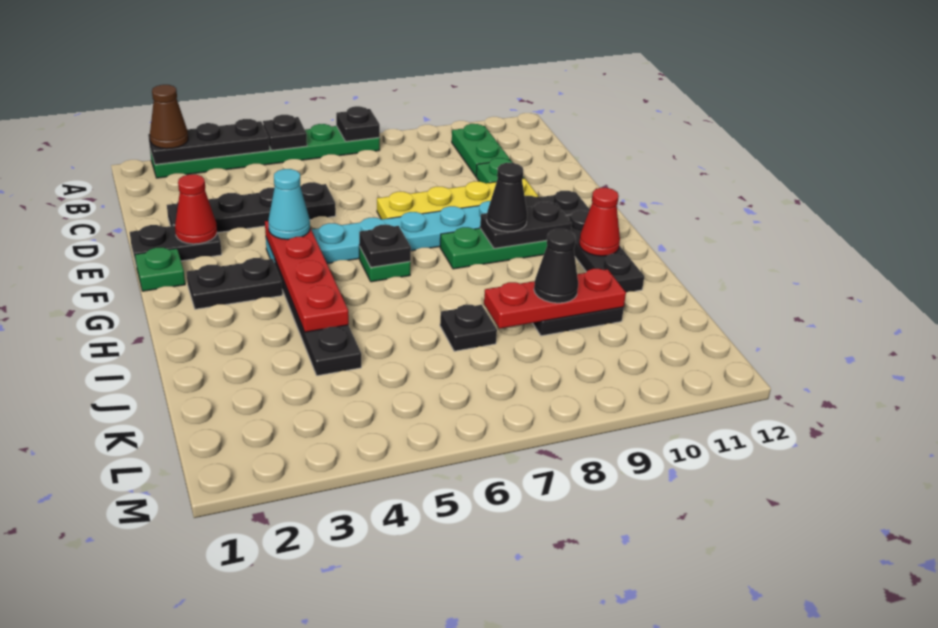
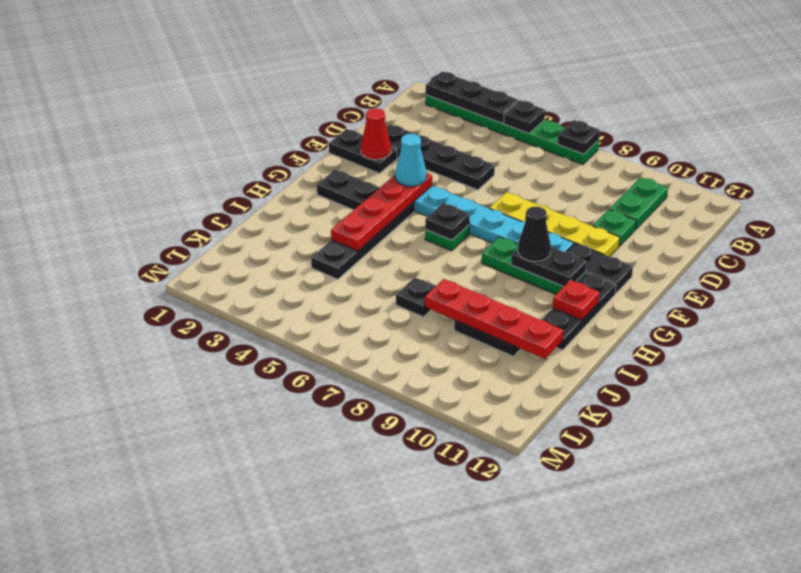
brown cone A2 level 3 -> none
green plate F1 level 1 -> none
red cone H11 level 2 -> red plate H11 level 2
red plate J8:J10 level 2 -> red plate J8:J11 level 2
black cone J9 level 3 -> none

